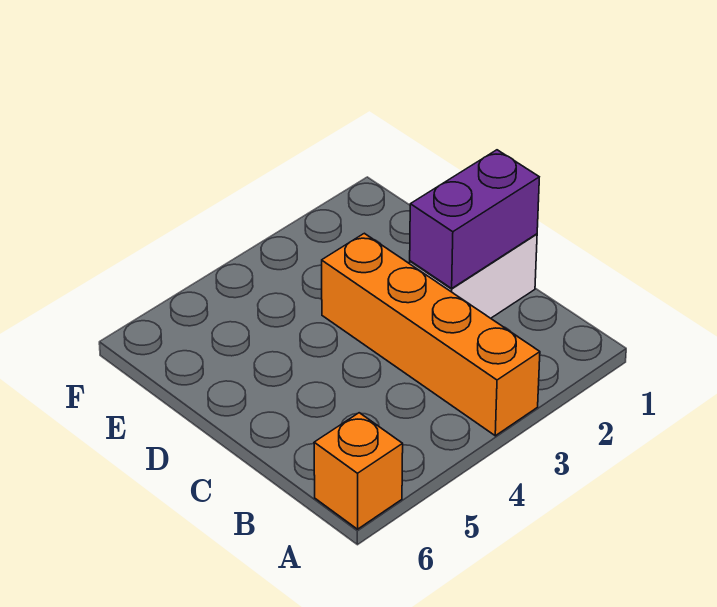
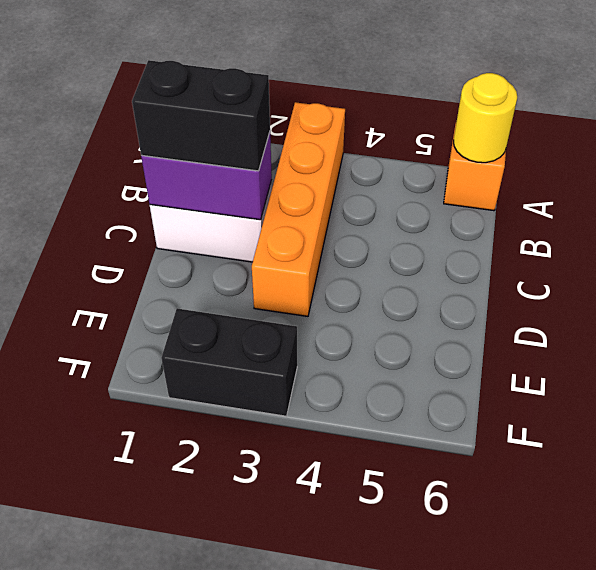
none -> yellow round brick A6 level 2
none -> black brick C1:C2 level 3
none -> black brick F2:F3 level 1

